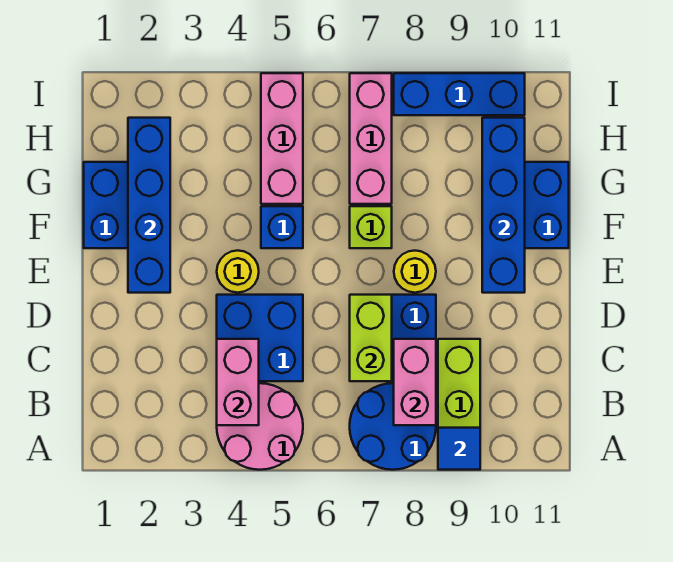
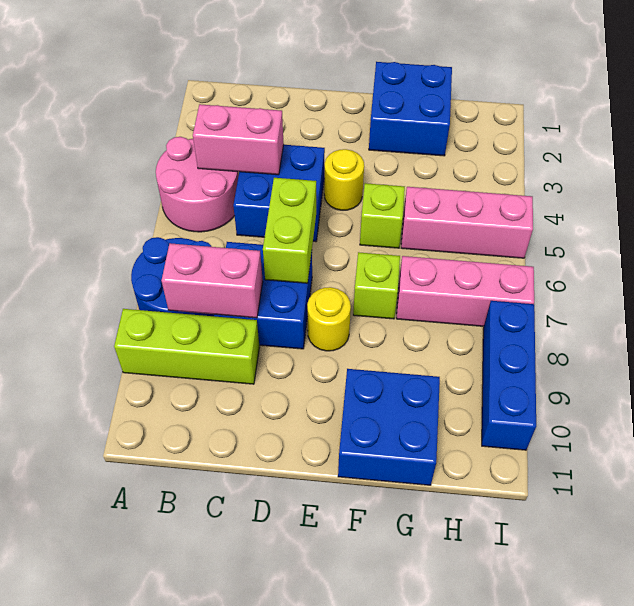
blue tile A9 level 2 -> none
lime brick C7:D7 level 2 -> lime brick D6:D7 level 2
blue brick E2:H2 level 2 -> none
blue brick E10:H10 level 2 -> none
blue brick F5 level 1 -> lime brick F5 level 1

